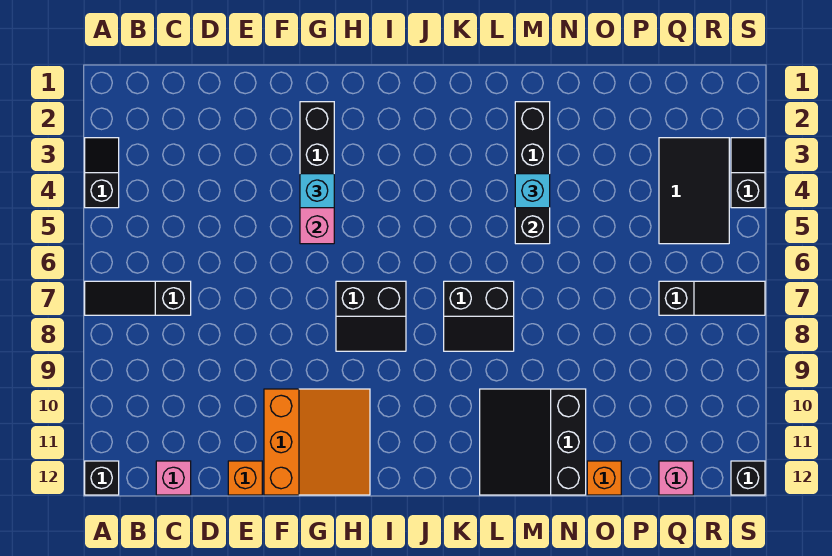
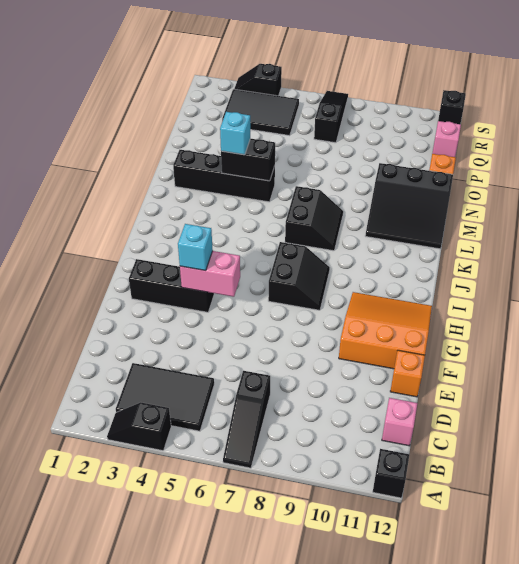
none -> black tile B3:C5 level 1

